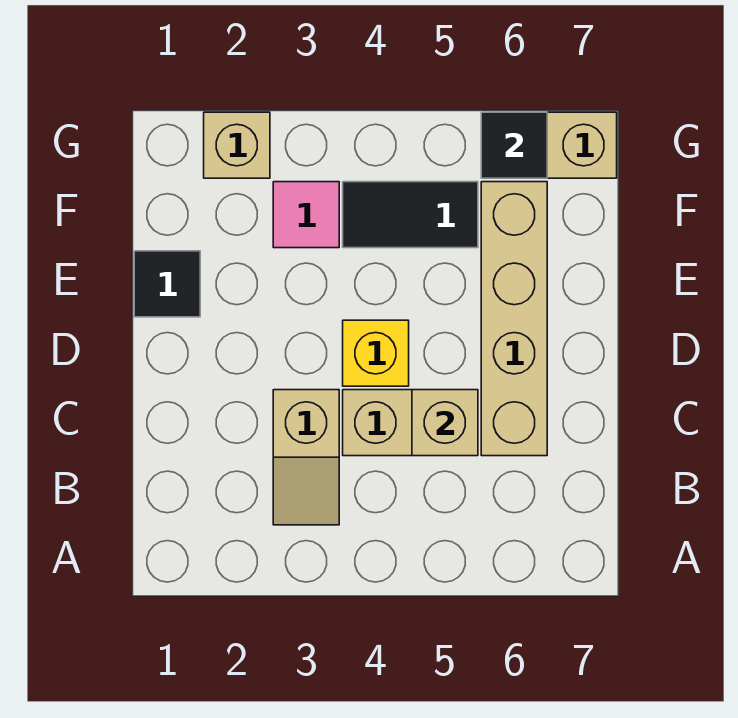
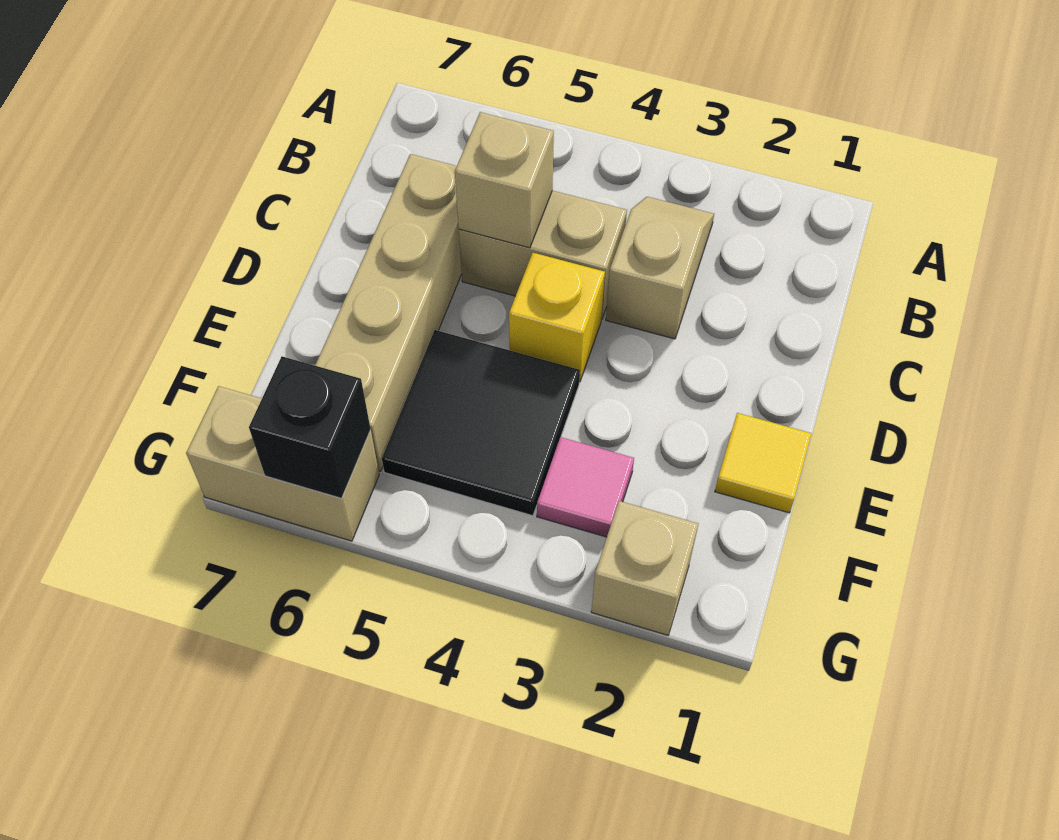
black tile E1 level 1 -> yellow tile E1 level 1
black tile F4:F5 level 1 -> black tile E4:F5 level 1
black tile G6 level 2 -> black brick G6 level 2

